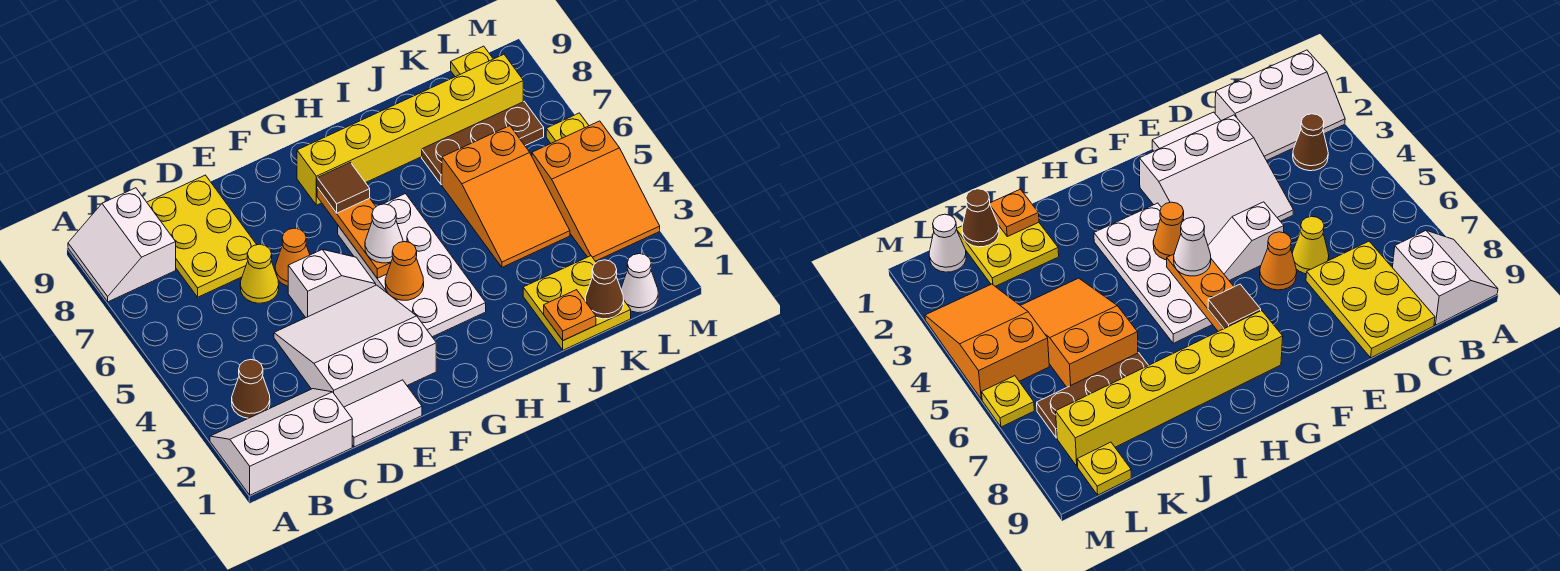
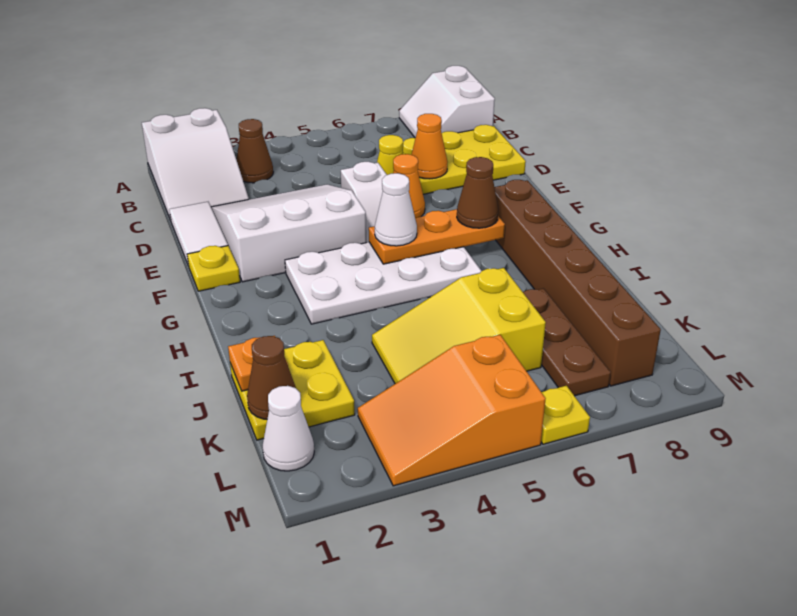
white slope A1:C2 level 1 top 1 -> white slope A1:C2 level 1 top A
white slope A8:B9 level 1 top B -> white slope A8:B9 level 1 top 9
white slope D2:F4 level 1 top 2 -> white slope D2:F4 level 1 top F
orange cone G4 level 2 -> orange cone D7 level 2
brown tile G7 level 3 -> brown cone G7 level 3
yellow brick G8:L8 level 1 -> brown brick G8:L8 level 1
orange slope J4:K6 level 1 top 6 -> yellow slope J4:K6 level 1 top 6
yellow plate L9 level 1 -> yellow plate F1 level 1

